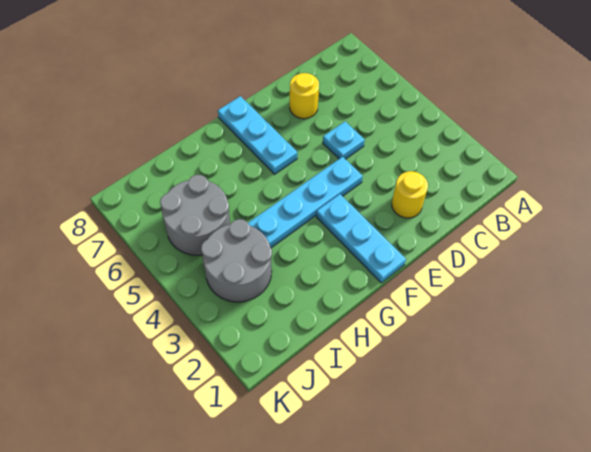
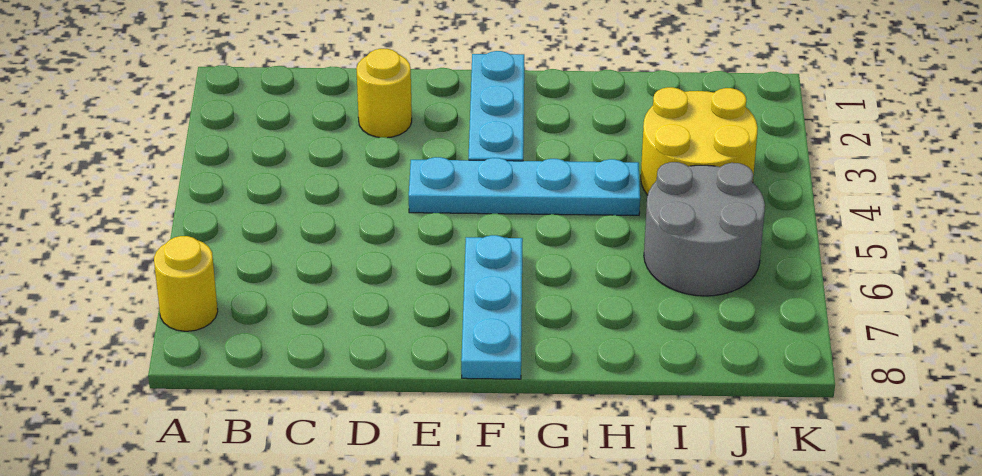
cyan plate D5 level 1 -> none
yellow round brick D7 level 1 -> yellow round brick A7 level 1
grey round brick I3:J4 level 1 -> yellow round brick I3:J4 level 1

